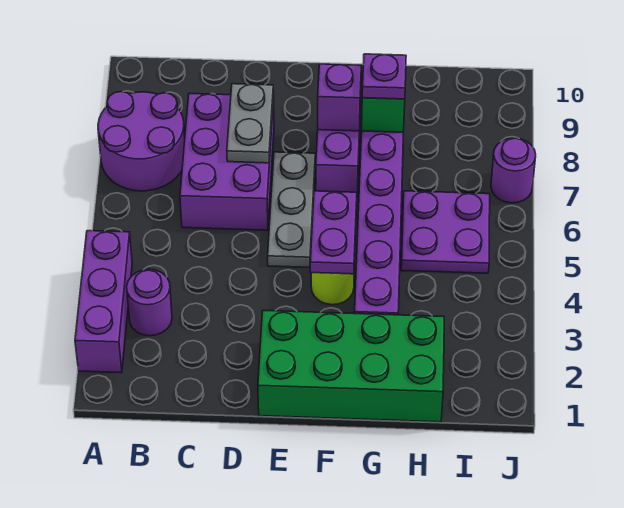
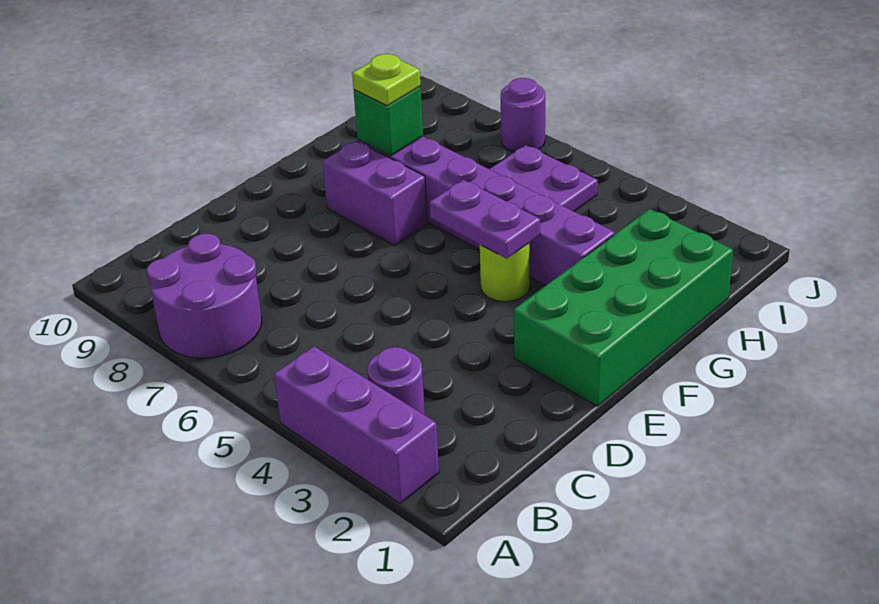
purple brick C6:D8 level 1 -> none
grey plate D7:D8 level 2 -> none
grey plate E5:E7 level 1 -> none
purple brick F8 level 2 -> none
purple plate G8 level 3 -> lime plate G8 level 3

